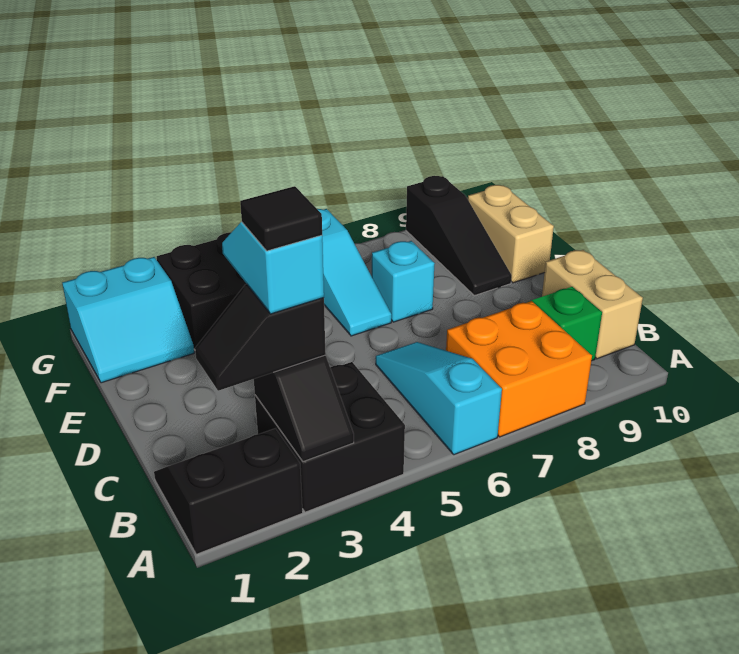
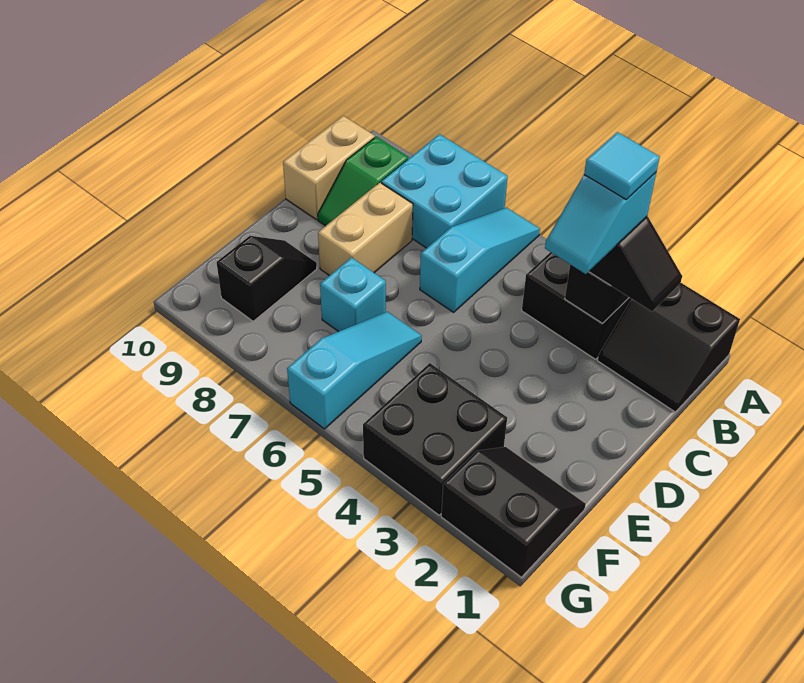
cyan slope A6:C6 level 1 top A -> cyan slope A6:C6 level 1 top C
orange brick A7:B8 level 1 -> cyan brick A7:B8 level 1
black tile B3 level 5 -> cyan tile B3 level 5
black slope E9:G9 level 1 top G -> black slope E9:F9 level 1 top F
tan brick E10:F10 level 1 -> tan brick C8:D8 level 1
cyan slope F1:G2 level 1 top G -> black slope F1:G2 level 1 top G

